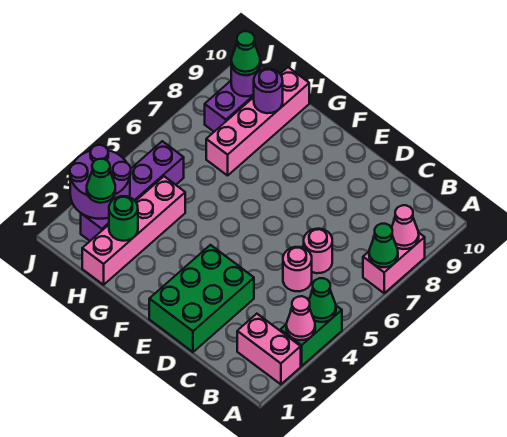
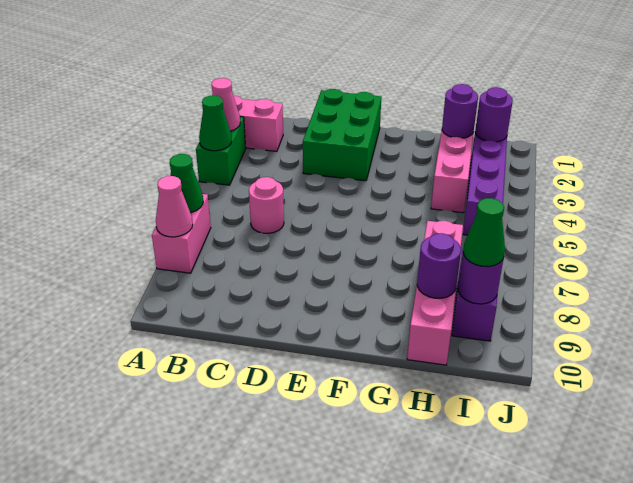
pink round brick C5 level 1 -> none
green round brick H2 level 2 -> purple round brick H2 level 2
purple round brick I2:J3 level 2 -> purple round brick I2 level 2
green cone I2 level 3 -> none

